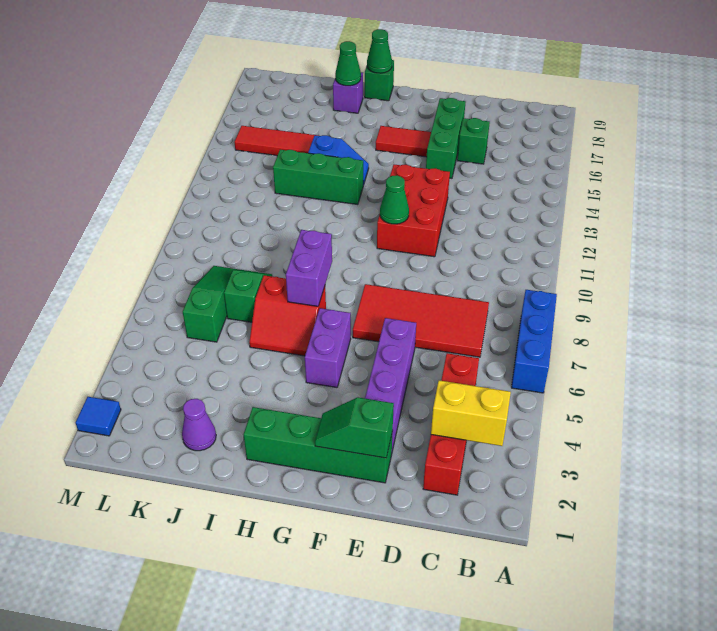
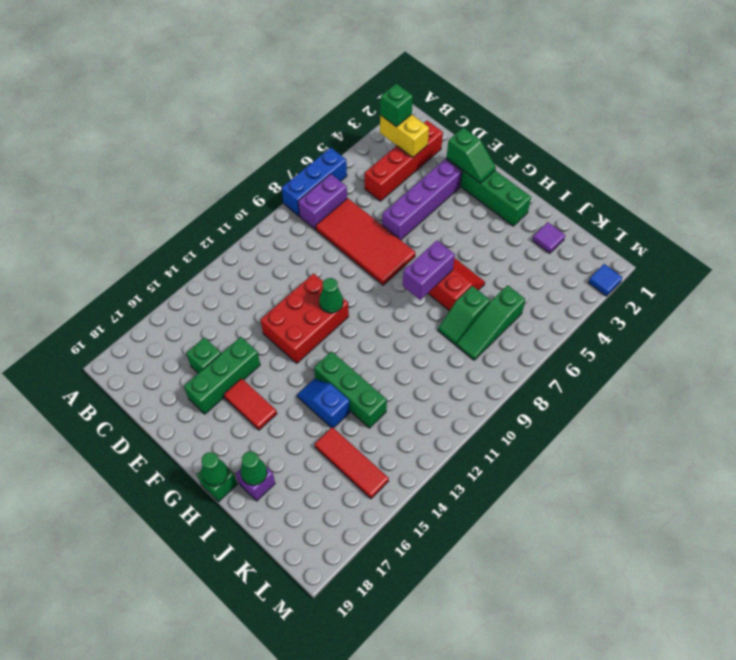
none -> green brick B3 level 3
purple brick G5:G6 level 1 -> purple brick B7:B8 level 1
purple cone J2 level 1 -> purple tile J2 level 1

